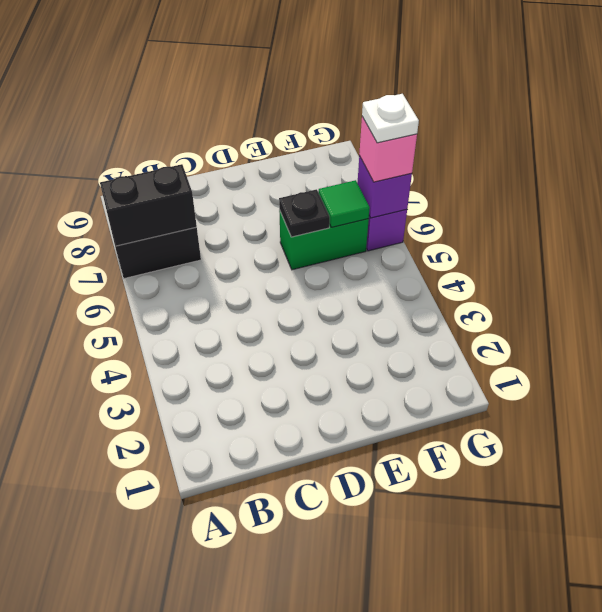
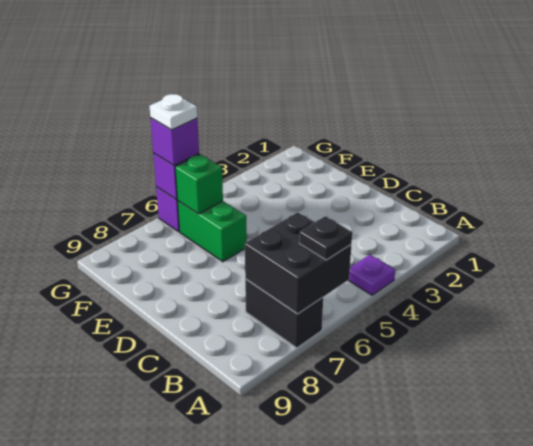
none -> purple plate A4 level 1
black brick A7:B7 level 2 -> black brick A6:B7 level 2
black plate E6 level 2 -> black plate A6 level 3
green tile F6 level 2 -> green brick F6 level 2
pink brick G6 level 3 -> purple brick G6 level 3

